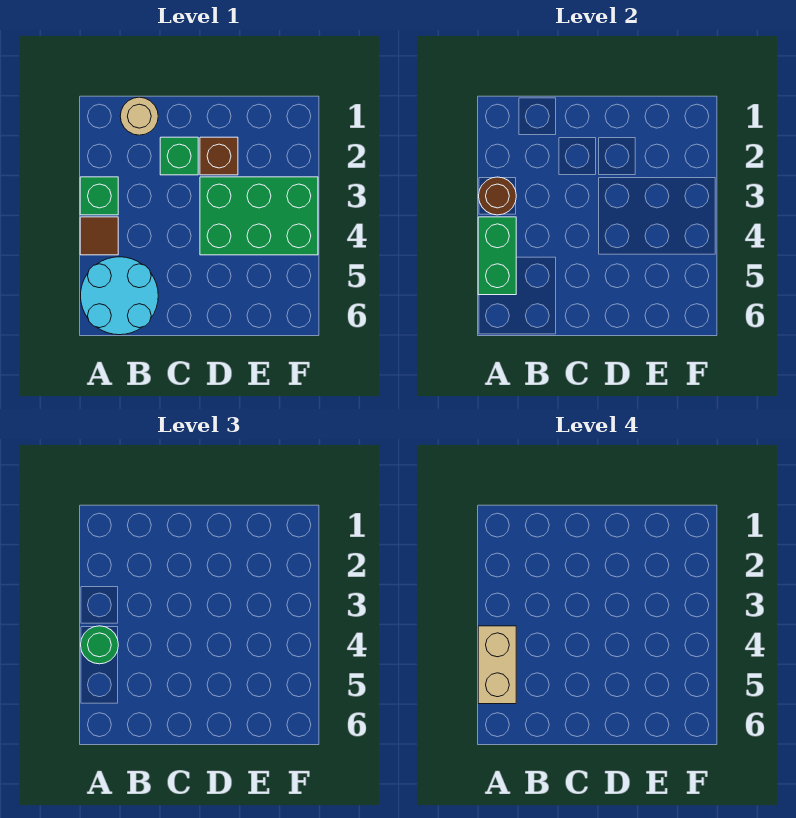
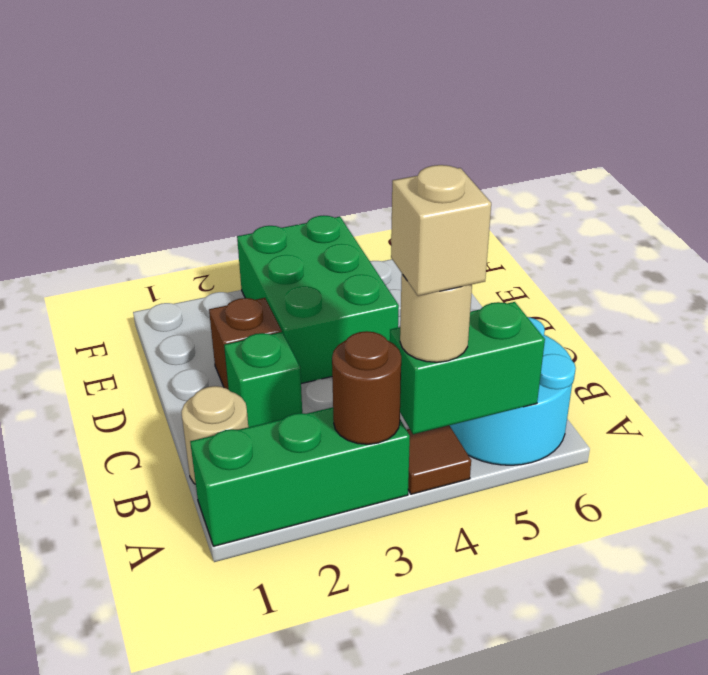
green brick A3 level 1 -> green brick A1:A3 level 1
green round brick A4 level 3 -> tan round brick A4 level 3
tan brick A4:A5 level 4 -> tan brick A4 level 4

